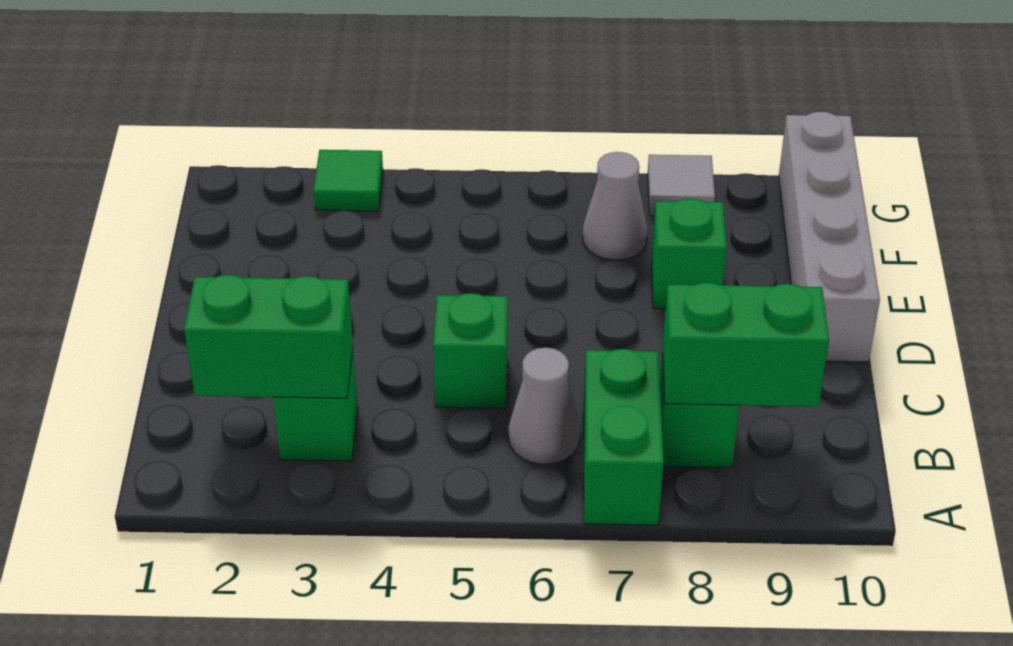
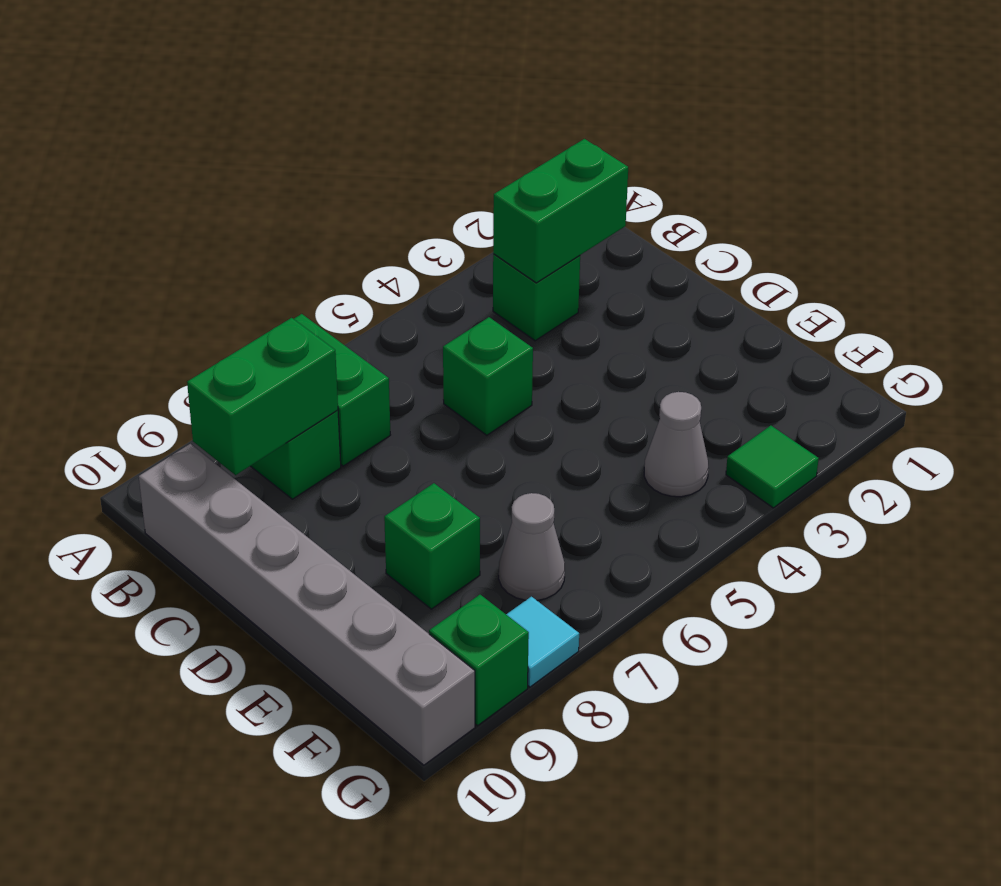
grey cone B6 level 1 -> grey cone F4 level 1
grey brick D10:G10 level 1 -> grey brick B10:G10 level 1
grey tile G8 level 1 -> cyan tile G8 level 1
none -> green brick G9 level 1

